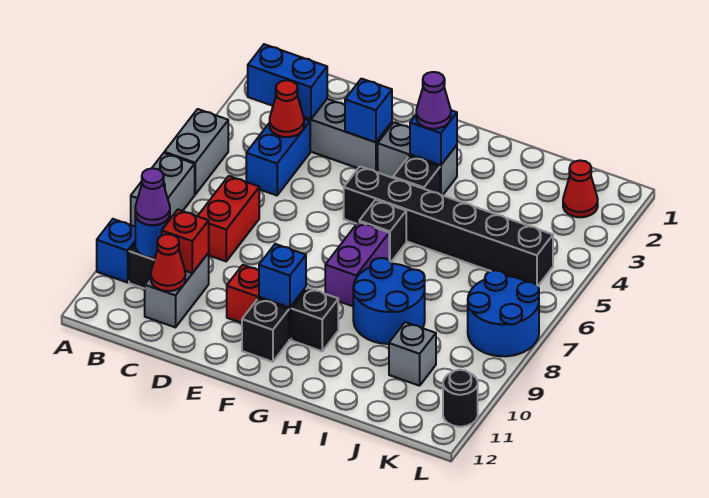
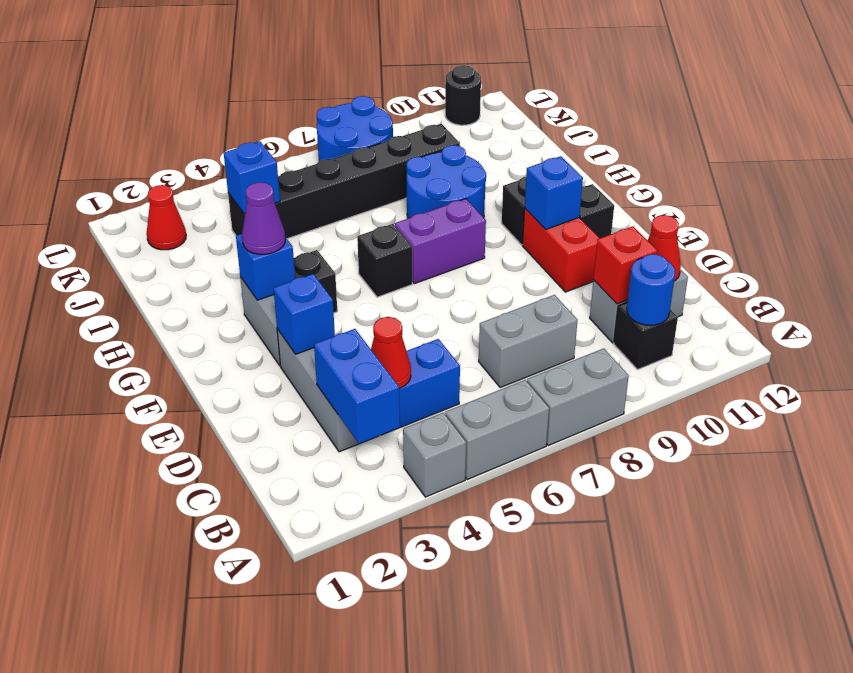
blue brick A10 level 1 -> blue brick J4 level 2
purple cone B10 level 3 -> none
red brick C7:C8 level 1 -> grey brick C7:C8 level 1
black brick F5:K5 level 1 -> black brick J4:J9 level 1
grey brick J10 level 1 -> grey brick A4 level 1

